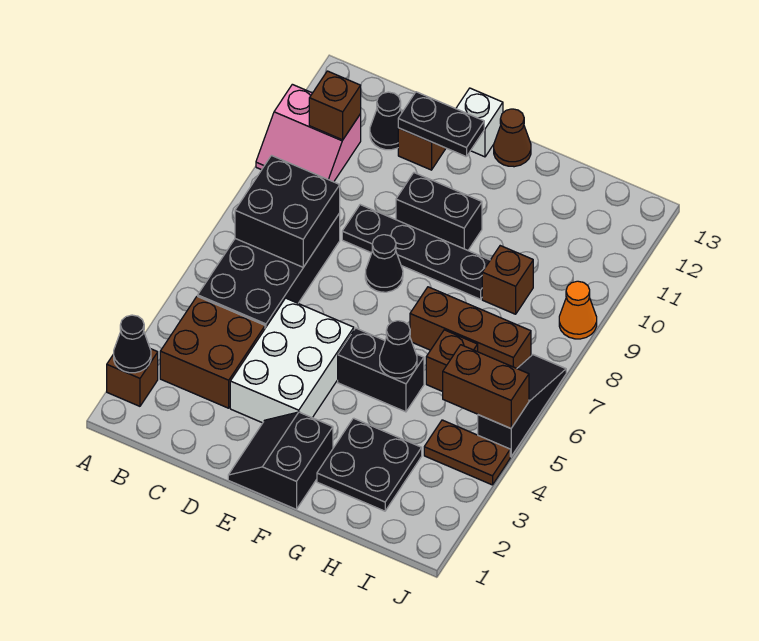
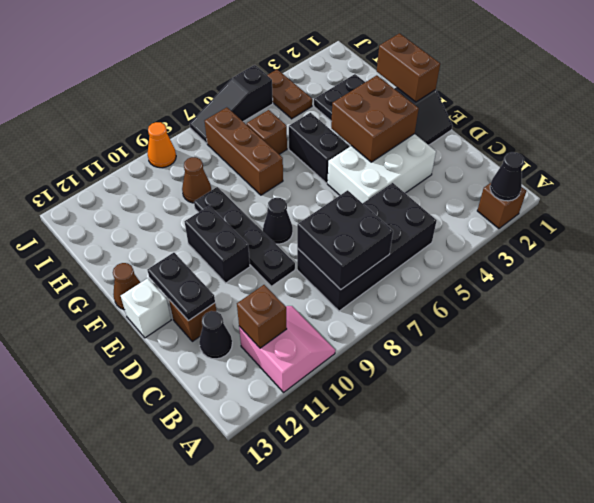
brown brick B3:C4 level 1 -> brown brick E3:F4 level 2
black cone G5 level 2 -> none
brown brick H9 level 1 -> brown cone H9 level 1
brown brick I5:J5 level 2 -> brown brick F1:G1 level 2

